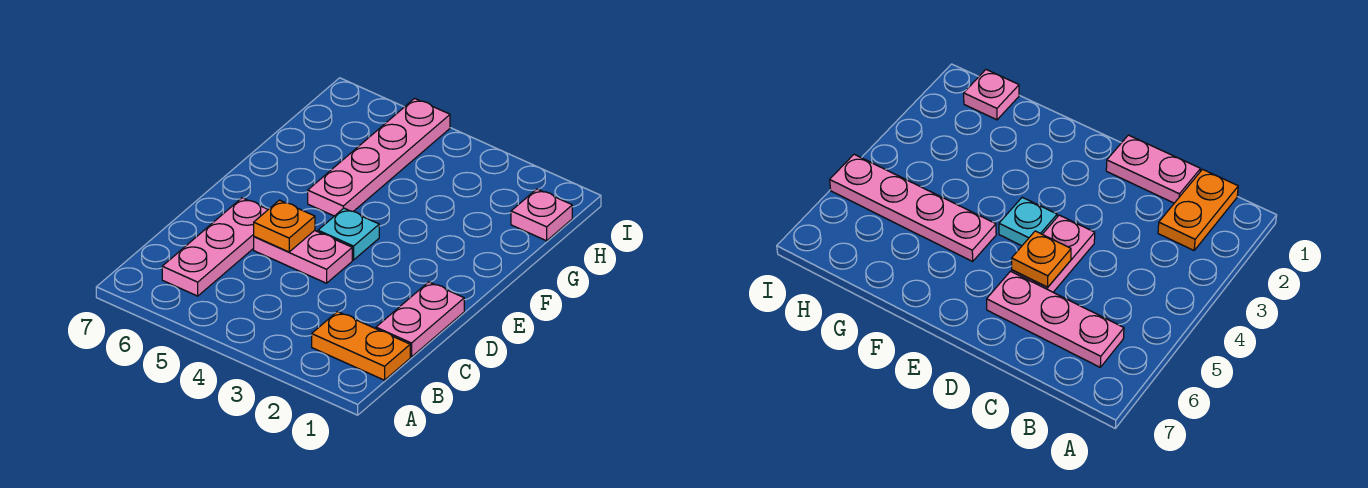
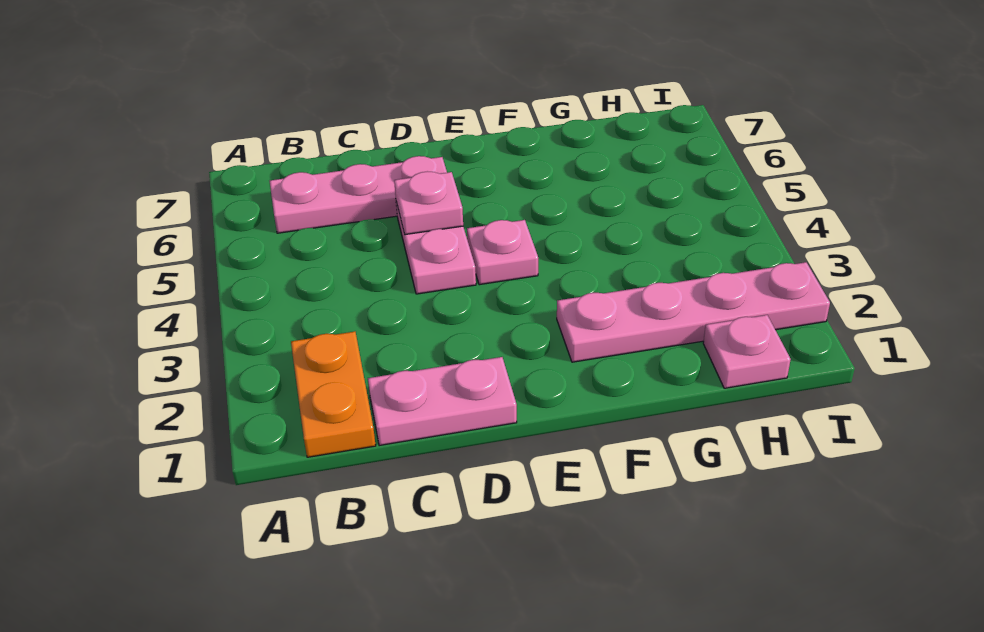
orange plate D5 level 2 -> pink plate D5 level 2
cyan plate E4 level 1 -> pink plate E4 level 1
pink plate F5:I5 level 1 -> pink plate F2:I2 level 1

